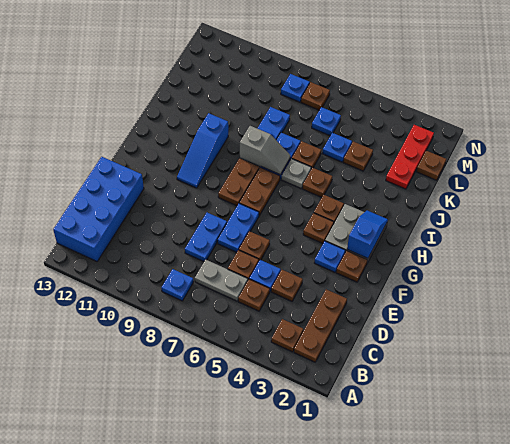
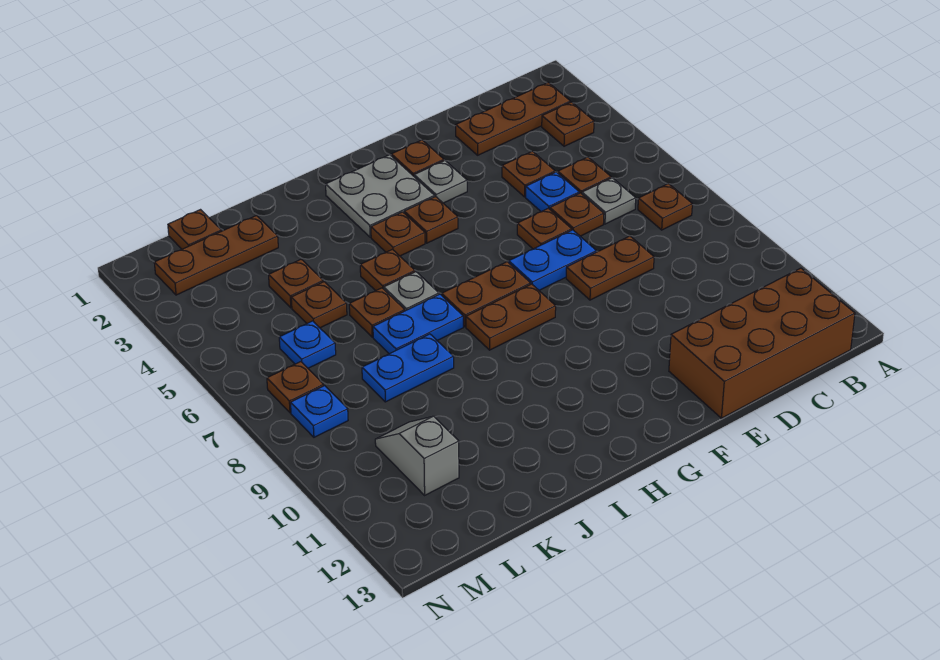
none -> brown plate B7 level 1
blue plate B8 level 1 -> none
blue brick B12:E13 level 1 -> brown brick B12:E13 level 1
grey plate C6:C7 level 1 -> grey plate C6 level 1
blue plate D8:E8 level 1 -> brown plate D8:E8 level 1
blue plate F3 level 1 -> grey plate F3 level 1
blue slope G2:H2 level 2 top G -> none
blue slope G10:I10 level 1 top I -> none
grey slope I7:I8 level 2 top 8 -> grey slope L10:L11 level 1 top 11
red plate K2:M2 level 1 -> brown plate K2:M2 level 1
blue plate K5 level 1 -> brown plate K5 level 1

